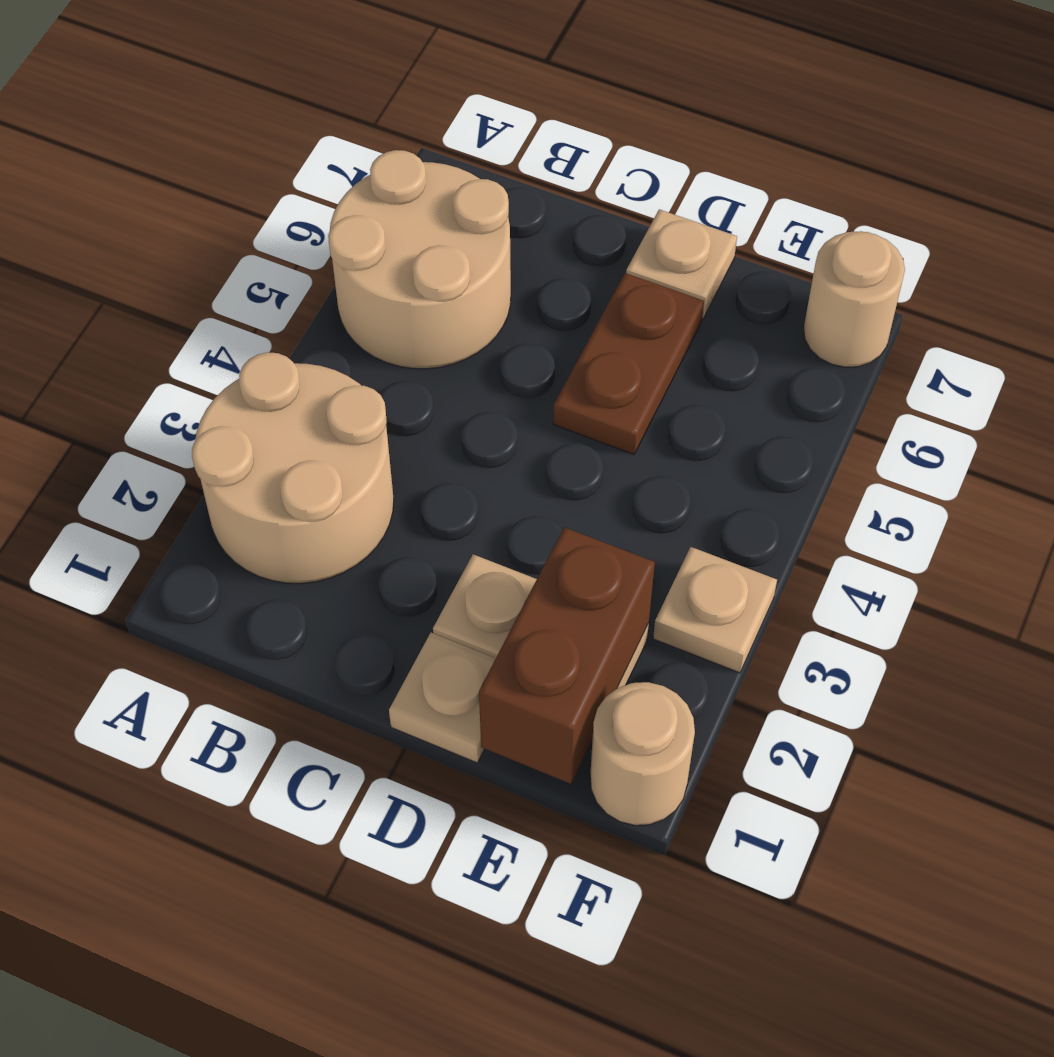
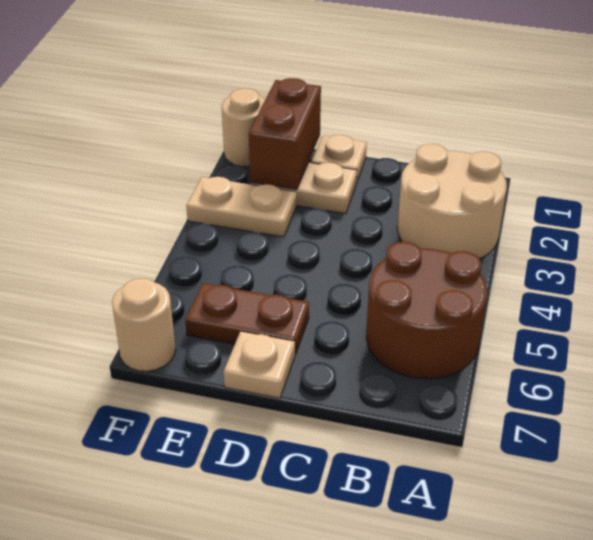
tan round brick A5:B6 level 1 -> brown round brick A5:B6 level 1
brown plate D5:D6 level 1 -> brown plate D6:E6 level 1
tan plate F3 level 1 -> tan plate E3:F3 level 1

